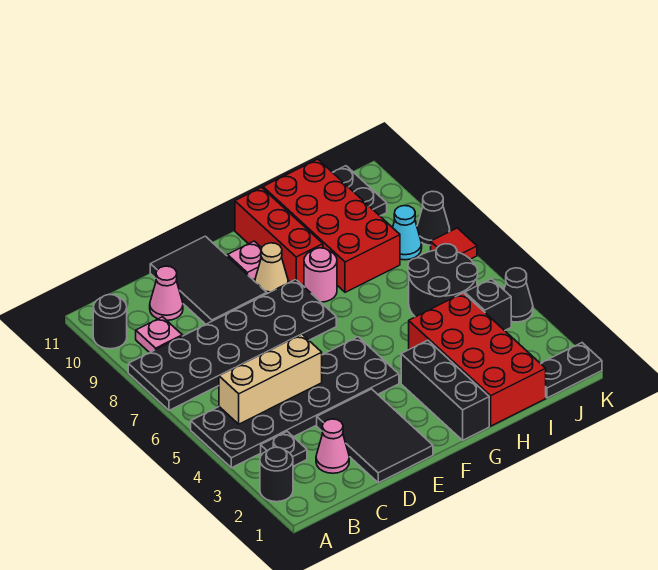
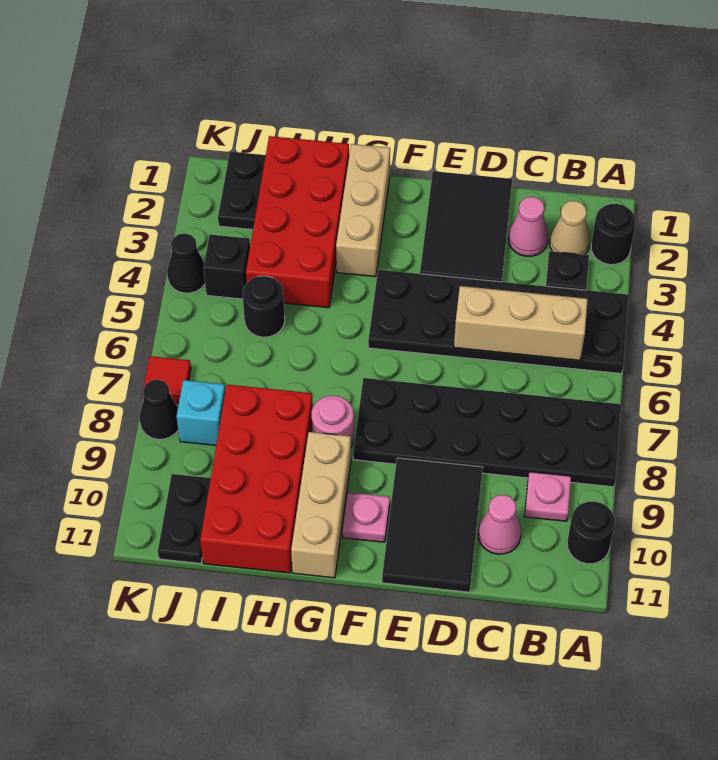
tan cone F9 level 1 -> tan cone B2 level 1
black brick G1:G3 level 1 -> tan brick G1:G3 level 1
red brick G9:G11 level 1 -> tan brick G9:G11 level 1
black round brick I5:J6 level 1 -> black round brick I5 level 1
black plate J1:K1 level 1 -> black plate J1:J2 level 1
cyan cone J8 level 1 -> cyan brick J8 level 1

